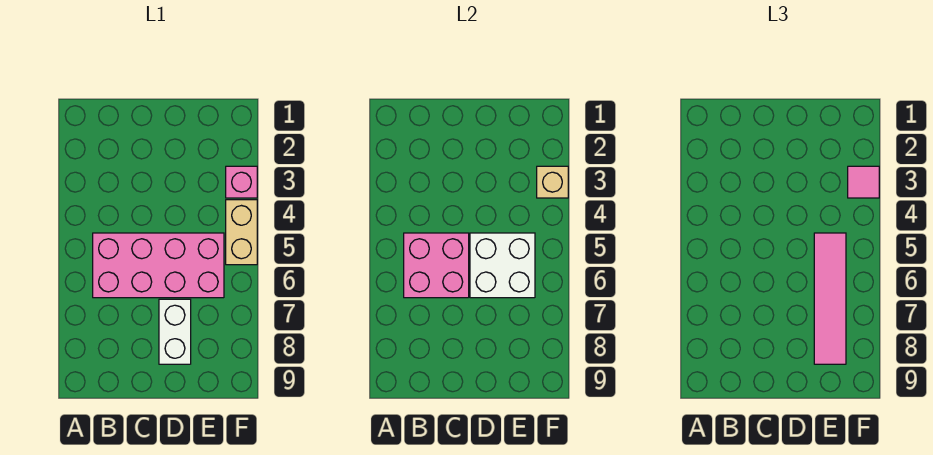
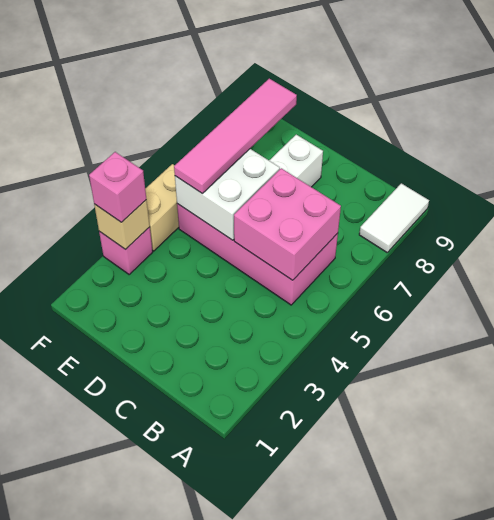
none -> white tile A8:A9 level 1
pink tile F3 level 3 -> pink brick F3 level 3

